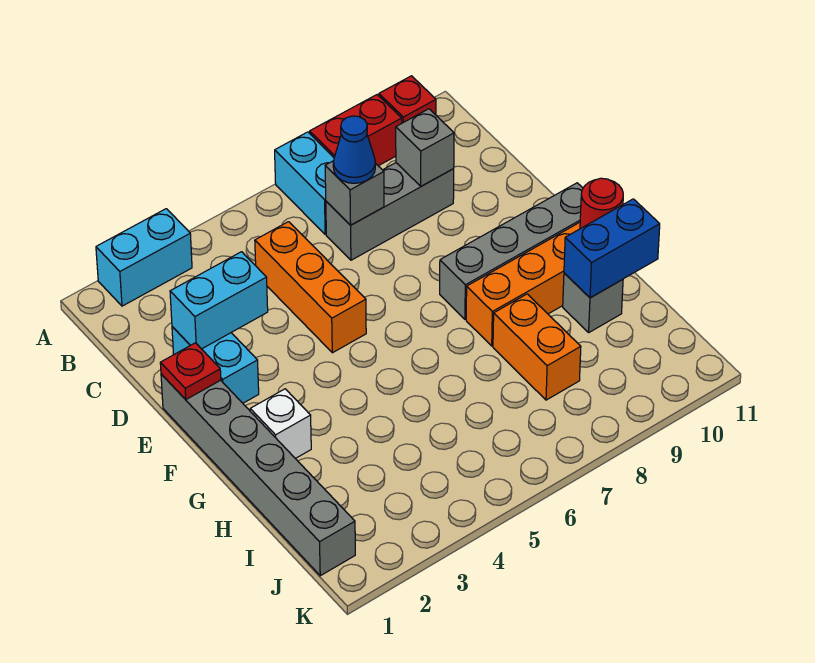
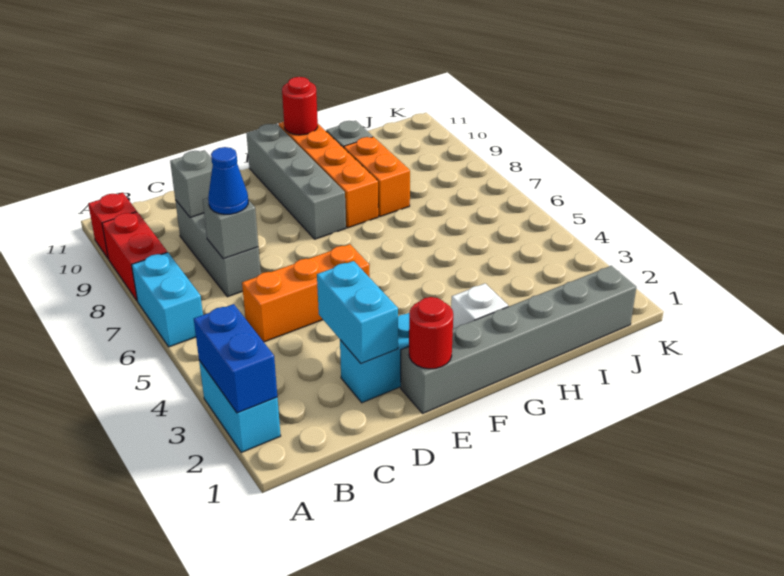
cyan brick A7:B7 level 1 -> cyan brick A6:A7 level 1
red plate E1 level 2 -> red round brick E1 level 2
orange brick H8:I8 level 1 -> orange brick H8:H9 level 1
blue brick H10:H11 level 2 -> blue brick A2:A3 level 2

